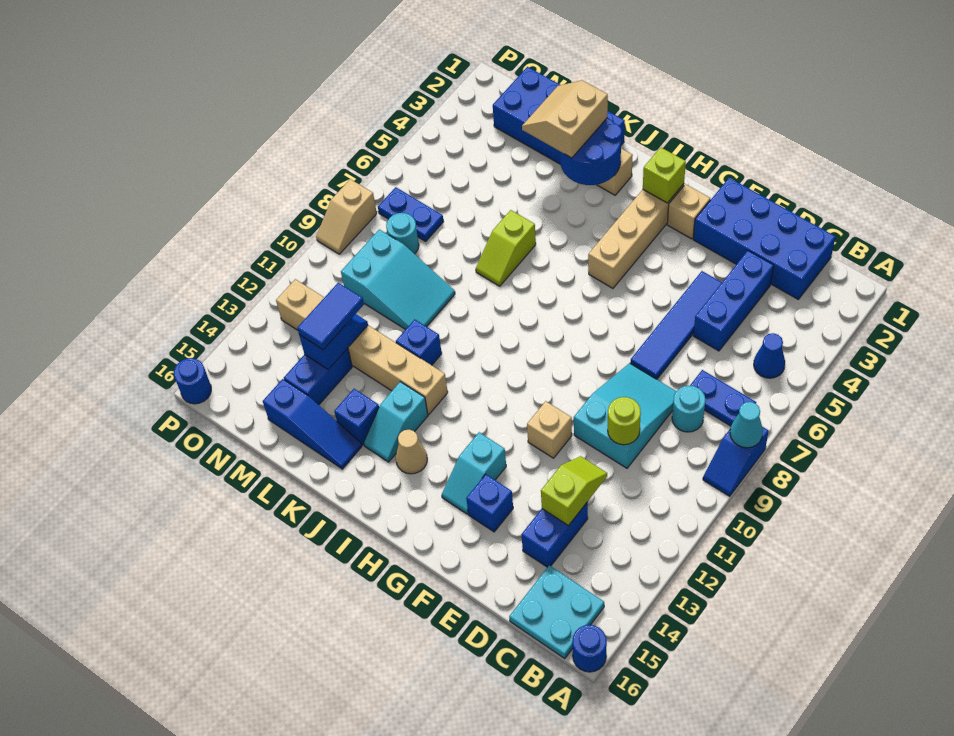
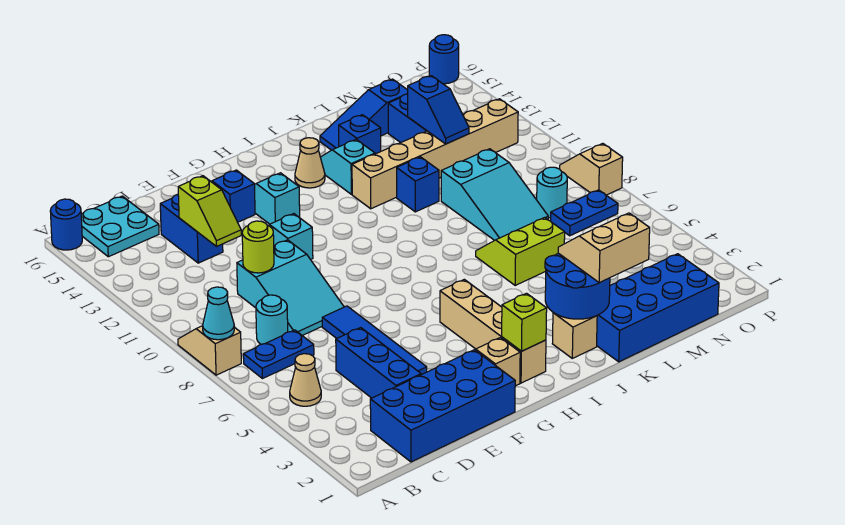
blue slope A8:A9 level 1 top 8 -> tan slope A8:A9 level 1 top 8
blue cone B5 level 1 -> tan cone B5 level 1
tan brick F11 level 1 -> cyan brick F11 level 1
tan slope K2:L3 level 3 top K -> tan slope K2:L3 level 3 top 2
lime slope K6:K7 level 1 top 6 -> lime slope K6:L7 level 1 top 6
cyan slope L9:N10 level 1 top N -> cyan slope L8:M10 level 1 top 10
blue tile M12:M13 level 3 -> none

